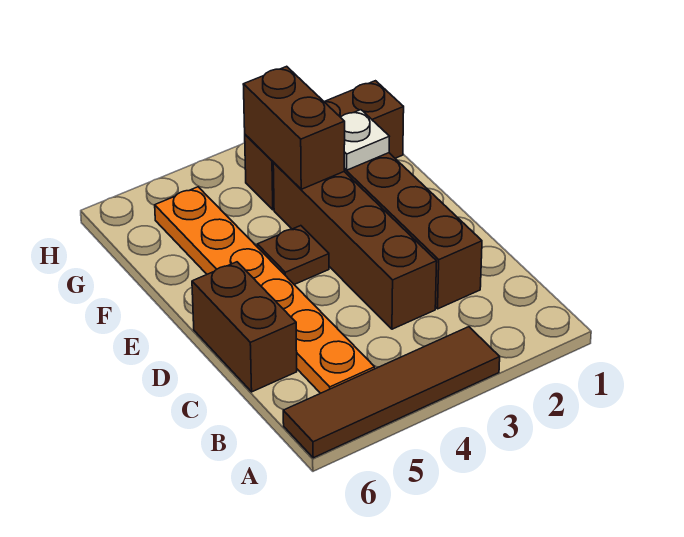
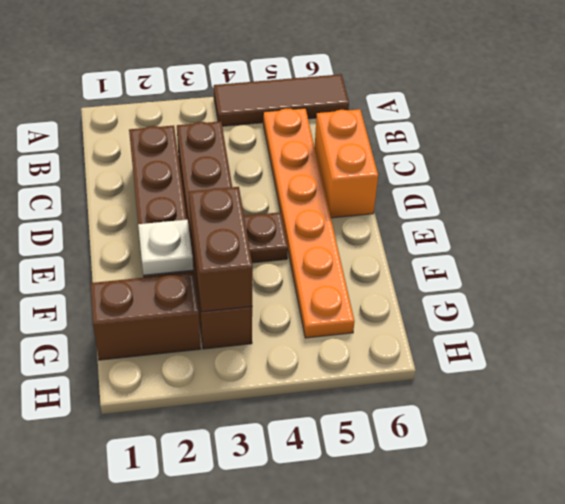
brown tile A3:A6 level 1 -> brown tile A4:A6 level 1
brown brick C6:D6 level 1 -> orange brick C6:D6 level 1

